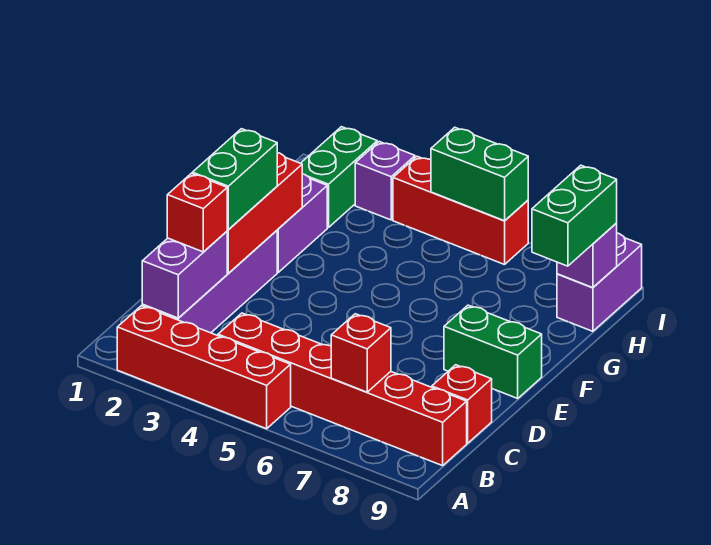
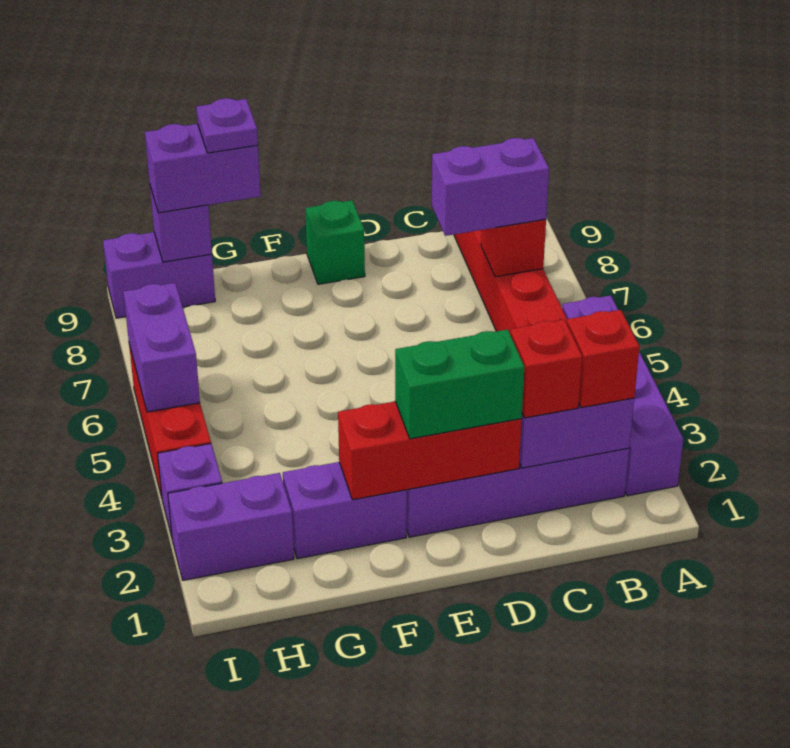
red brick A2:A5 level 1 -> purple brick A2:A5 level 1
none -> purple brick B7:C7 level 3
red brick C9 level 1 -> red brick B2 level 3
green brick E8:E9 level 1 -> green brick E9 level 1
green brick G9:H9 level 3 -> purple brick G9:H9 level 3
none -> purple plate G9 level 4
green brick H2:I2 level 1 -> purple brick H2:I2 level 1
green brick I5:I6 level 2 -> purple brick I5:I6 level 2

